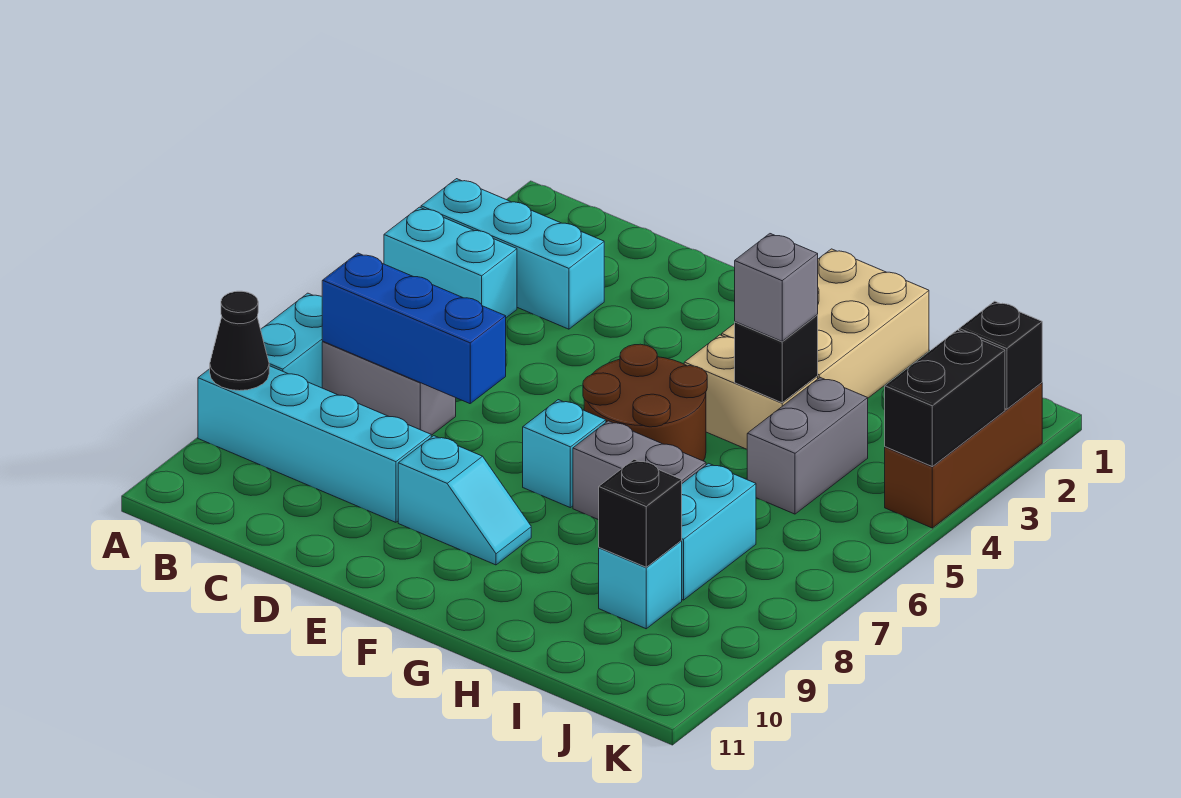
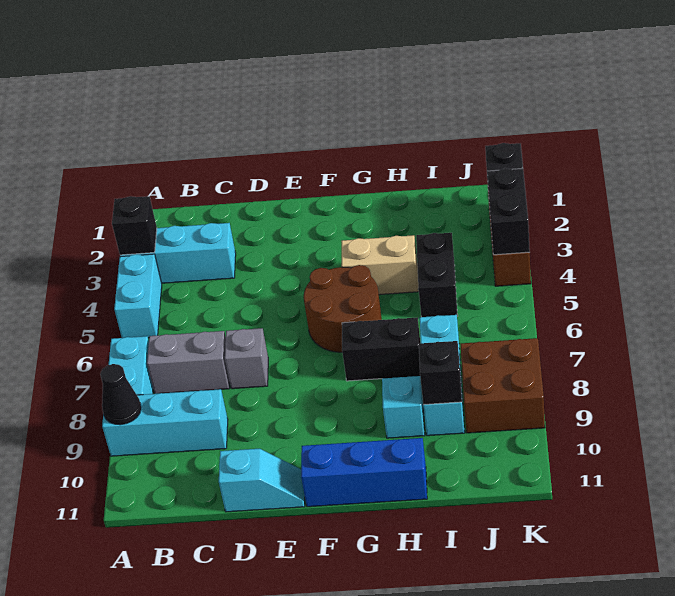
cyan brick A4:B4 level 1 -> cyan brick A4:A5 level 1
cyan brick A9:D9 level 1 -> cyan brick A9:C9 level 1
blue brick B7:D7 level 2 -> blue brick F11:H11 level 1
cyan slope E9:F9 level 1 top E -> cyan slope D11:E11 level 1 top D
cyan brick F7 level 1 -> cyan brick H9 level 1
tan brick G1:H3 level 1 -> none
grey brick G7:H7 level 1 -> black brick G7:H7 level 1
black brick H4 level 2 -> black brick A3 level 2
grey brick H4 level 3 -> grey brick D7 level 1
grey brick I4:I5 level 1 -> black brick I4:I5 level 1
none -> brown brick J8:K9 level 1

